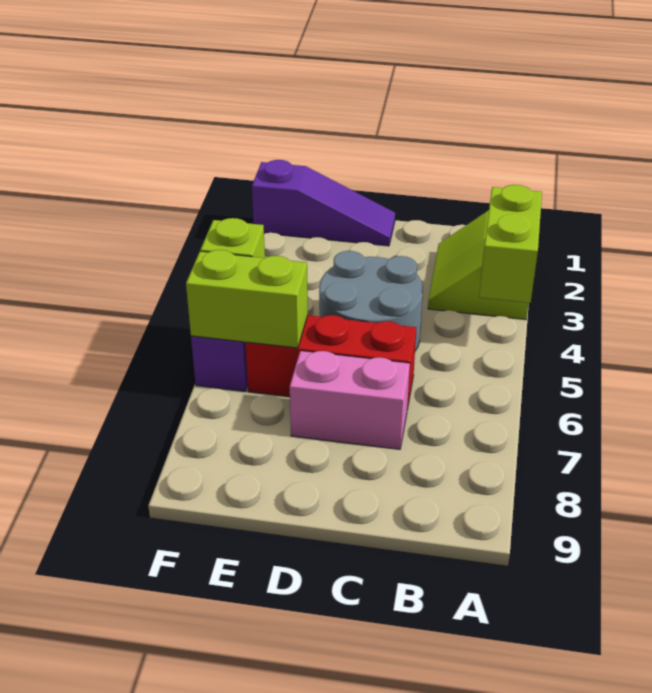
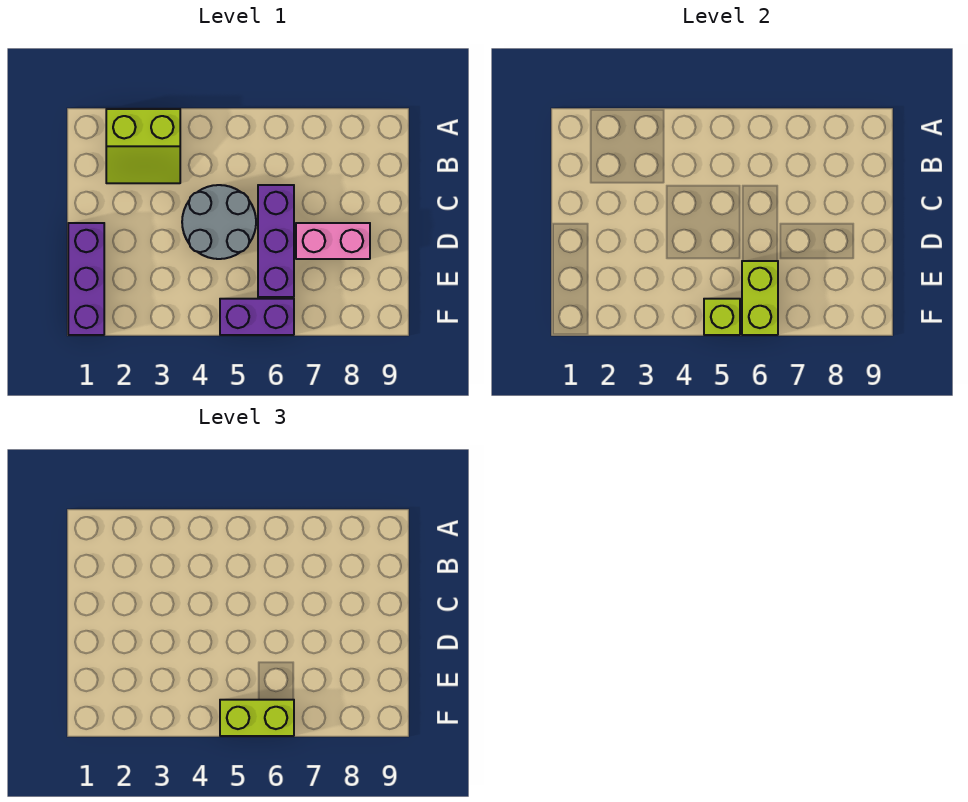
lime brick A3:A4 level 2 -> lime brick F5:F6 level 3
red brick C6:E6 level 1 -> purple brick C6:E6 level 1
pink brick C7:D7 level 1 -> pink brick D7:D8 level 1
purple slope D1:F1 level 1 top F -> purple brick D1:F1 level 1

